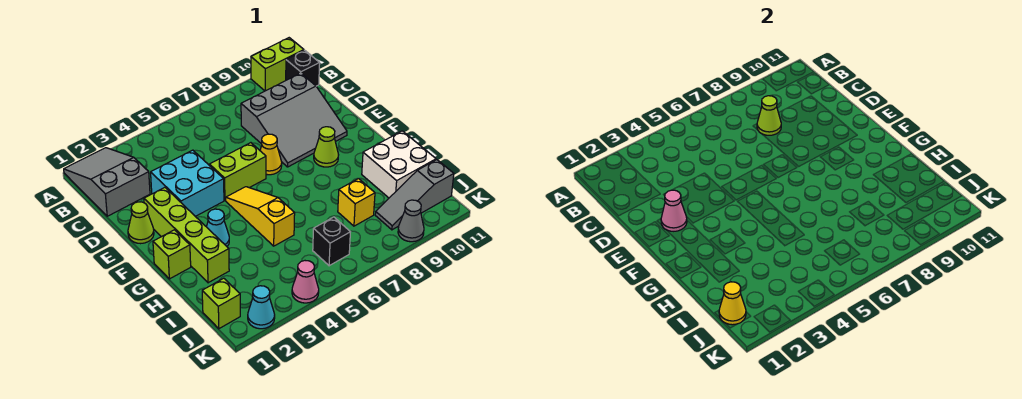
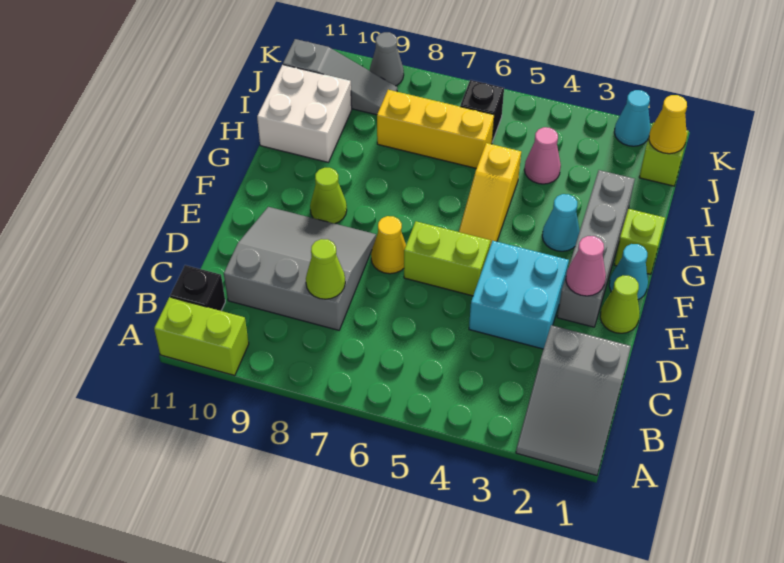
lime brick E2:H2 level 1 -> grey brick E2:H2 level 1
none -> cyan cone F1 level 1
yellow brick I8 level 1 -> yellow brick I6:I8 level 1
pink cone K4 level 1 -> pink cone I4 level 1

